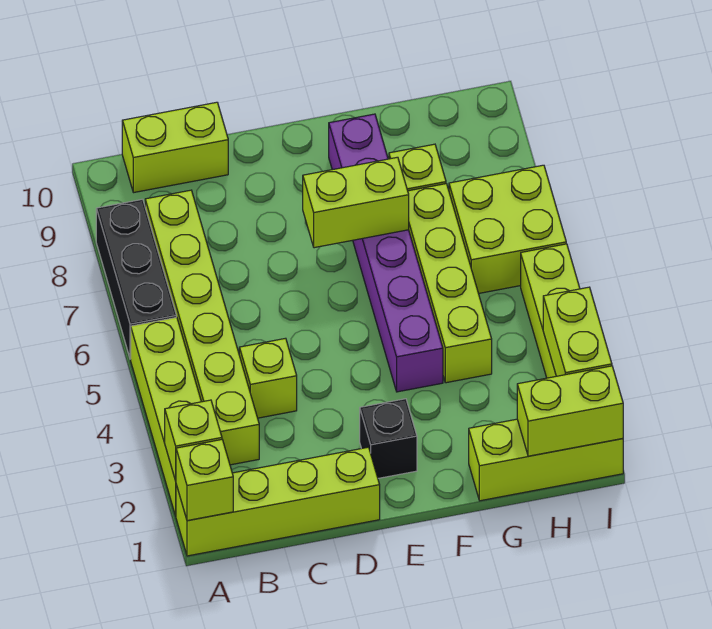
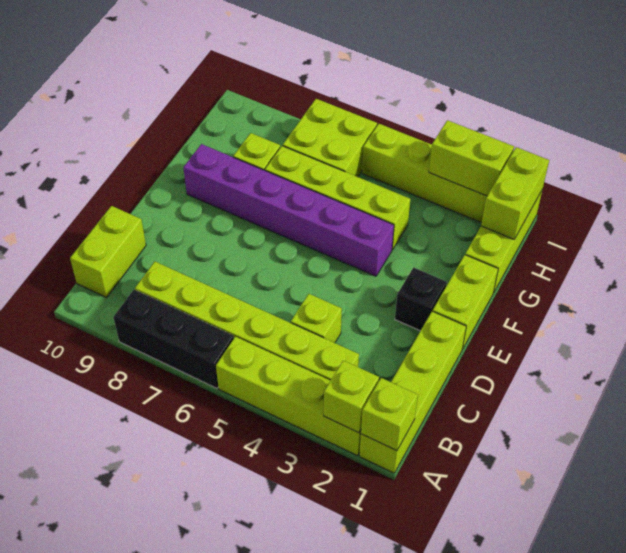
lime brick E7:F7 level 2 -> lime brick E1:F1 level 1

